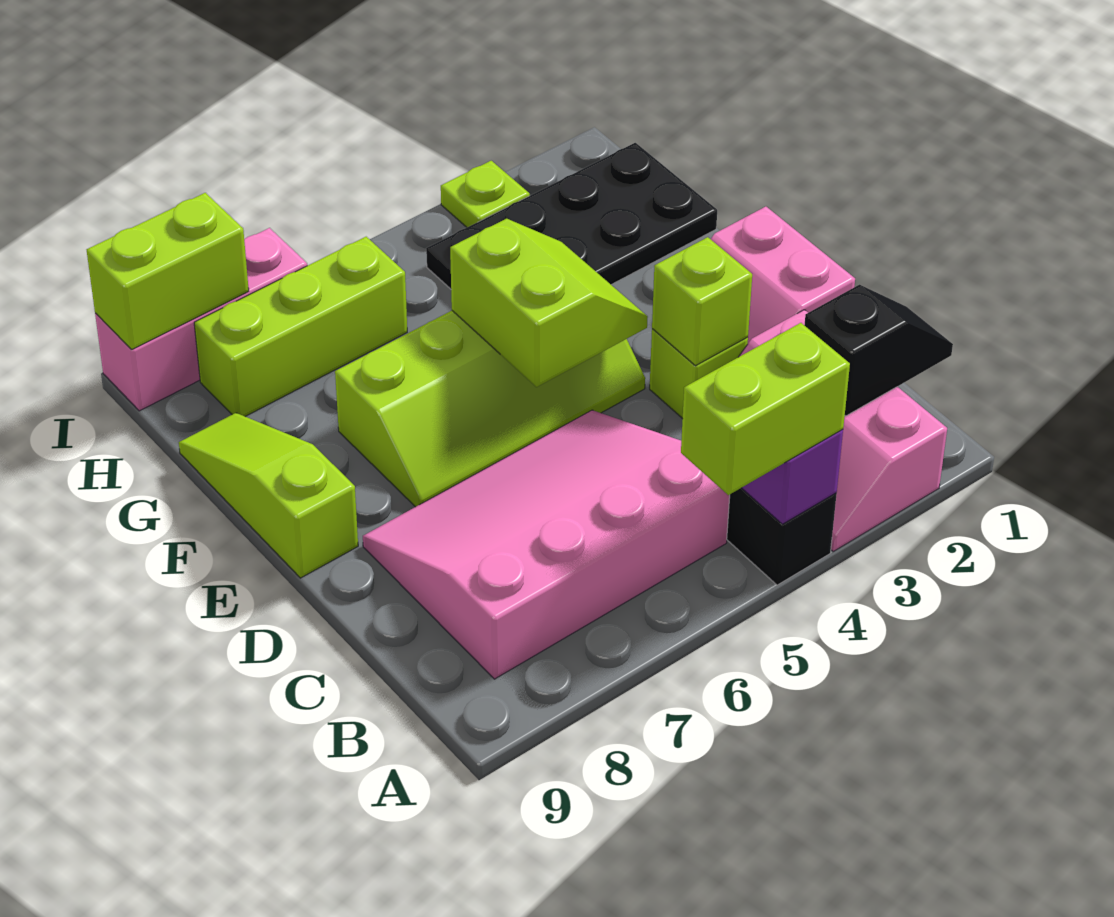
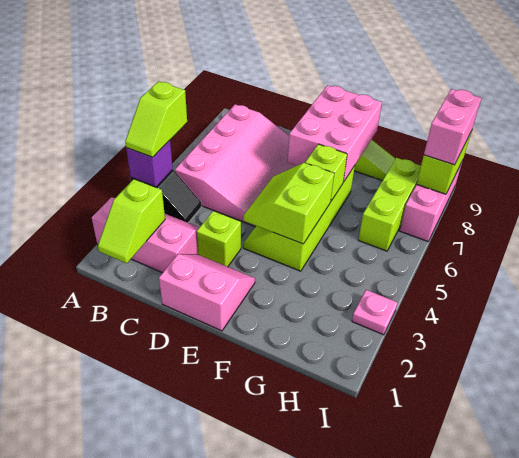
lime brick A4:A5 level 3 -> lime slope A4:A5 level 3 top 5
black slope B1:B2 level 2 top 2 -> lime slope B1:B2 level 2 top 2
lime brick D3 level 2 -> lime brick F6 level 2
lime slope E4:F5 level 2 top 5 -> lime slope E4:F5 level 2 top F
none -> pink brick E7:F9 level 2
black plate G1:H4 level 1 -> none
lime plate I3 level 1 -> pink plate I3 level 1
none -> pink brick I8:I9 level 3

